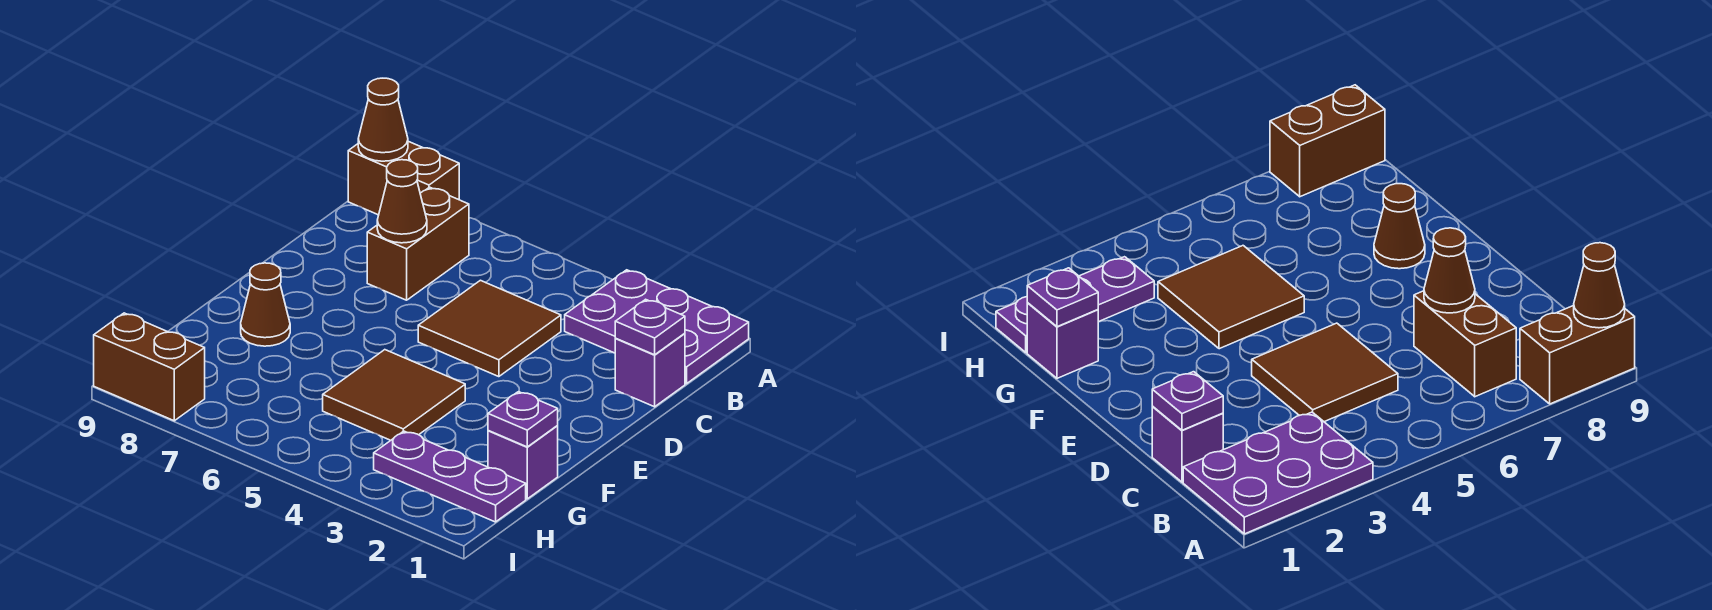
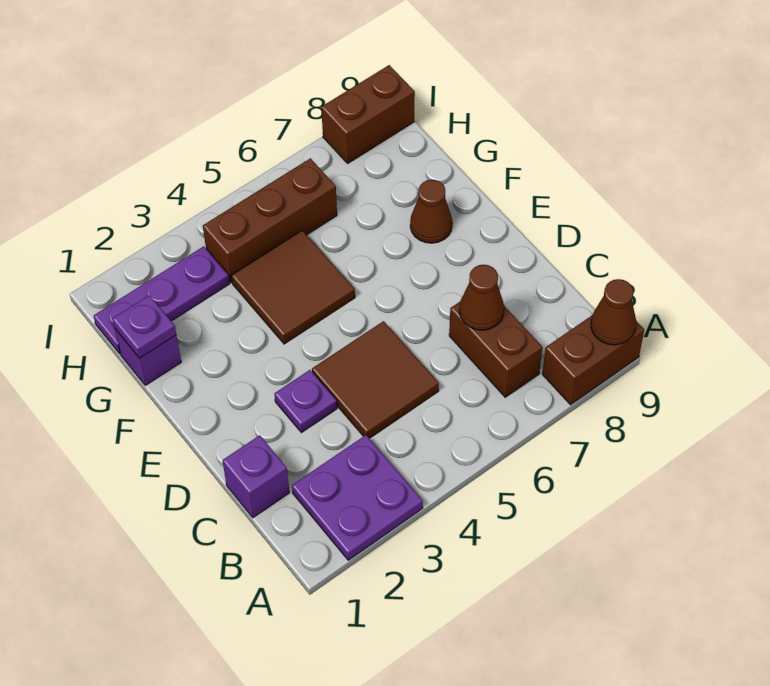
purple plate A1:B3 level 1 -> purple plate A2:B3 level 1
purple plate C1 level 2 -> purple plate D3 level 1
none -> brown brick H4:H6 level 1

